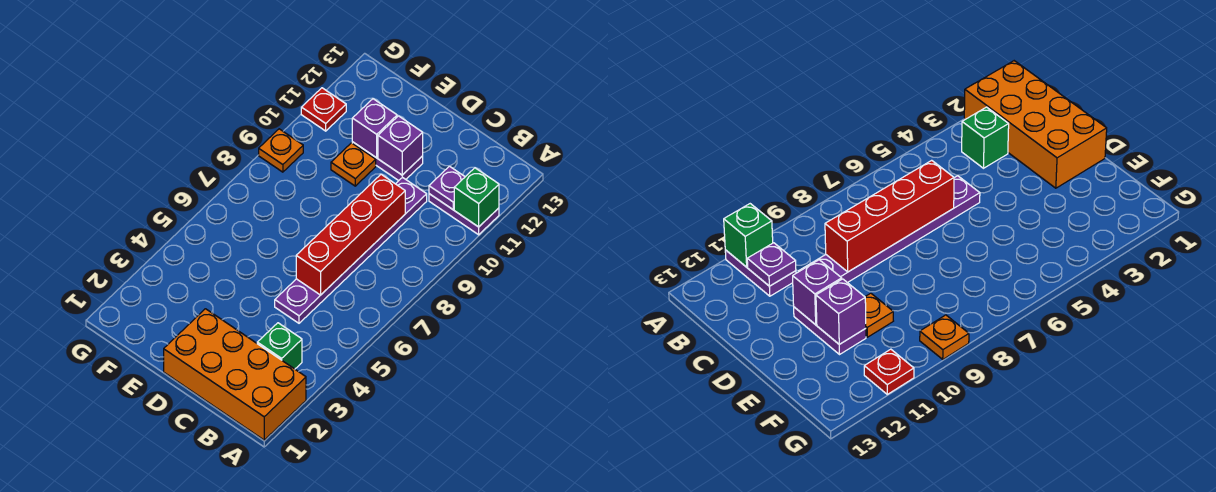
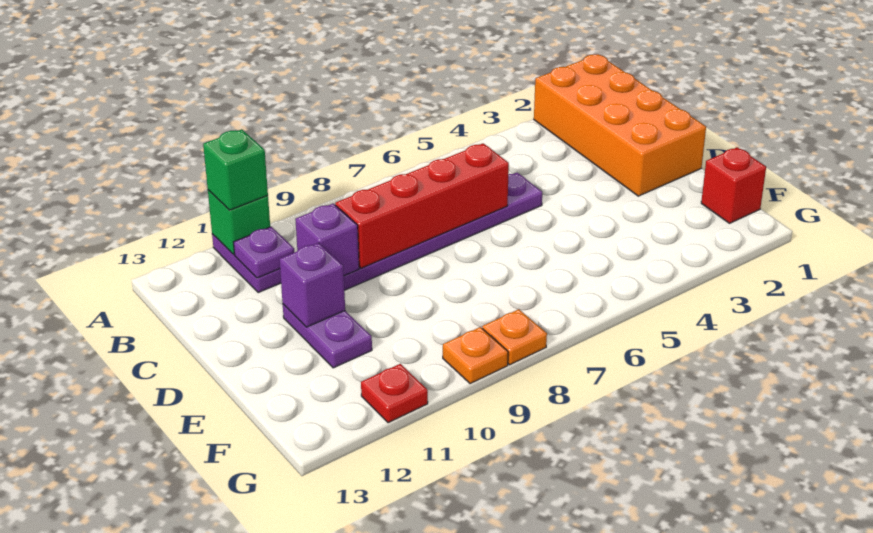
green brick B3 level 1 -> green brick A11 level 3
orange plate E10 level 1 -> orange plate G8 level 1
purple brick E11 level 2 -> purple brick C10 level 2
none -> red brick F1 level 1

